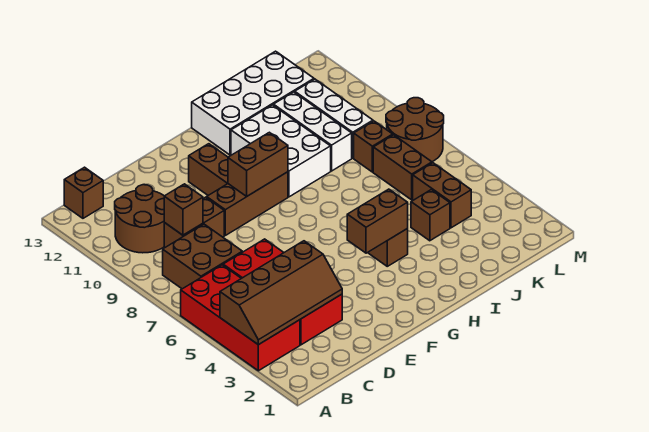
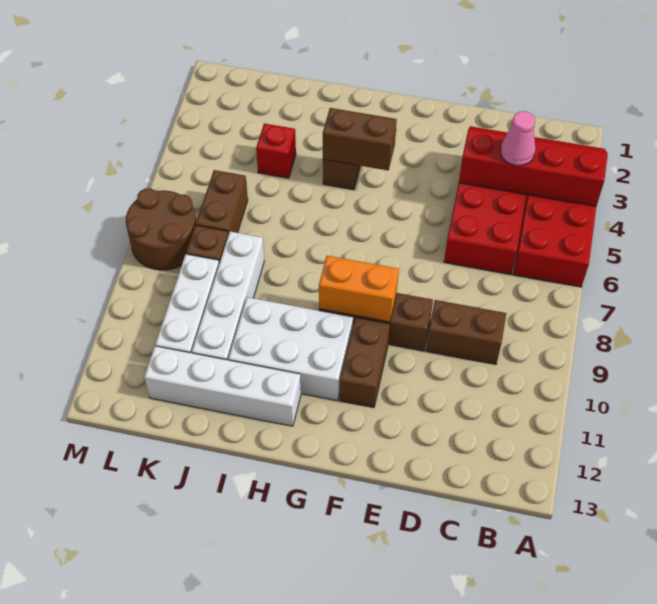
brown slope A3:D4 level 2 top 4 -> red slope A3:D4 level 2 top 4
brown brick B7:C8 level 1 -> none
brown round brick B10:C11 level 1 -> none
brown brick B13 level 1 -> none
none -> pink cone C4 level 3
brown brick C9 level 2 -> none
brown brick F9:G9 level 2 -> orange brick F9:G9 level 2
white brick H9:I11 level 1 -> white brick G10:I11 level 1
white brick H12:K13 level 1 -> white brick H12:K12 level 1
brown brick J4 level 1 -> red brick J4 level 1
white brick J9:J11 level 1 -> white brick J8:J11 level 1
brown brick K4:K5 level 1 -> none

